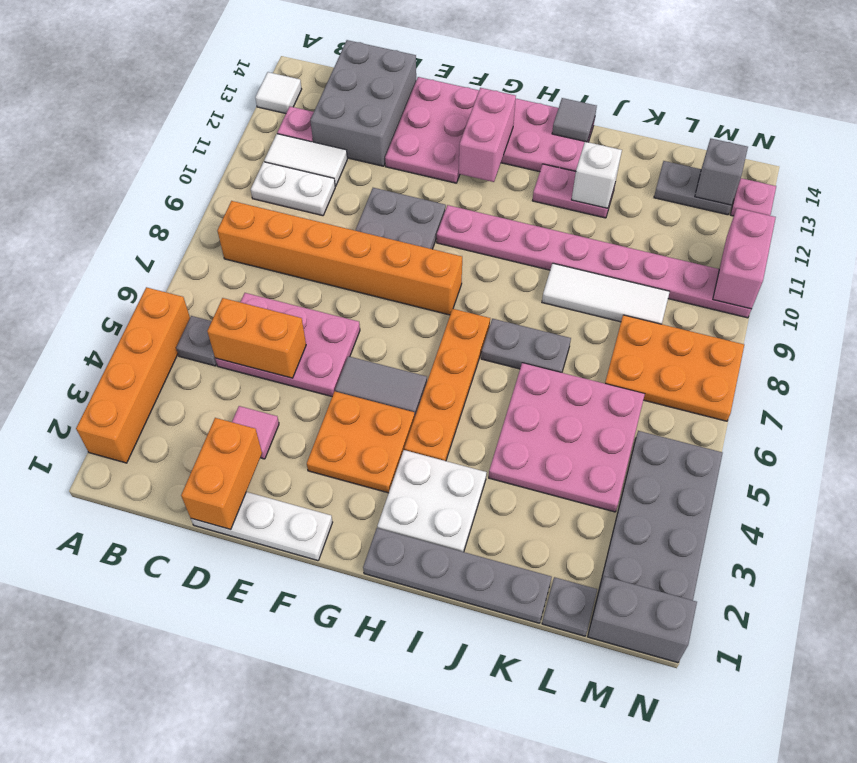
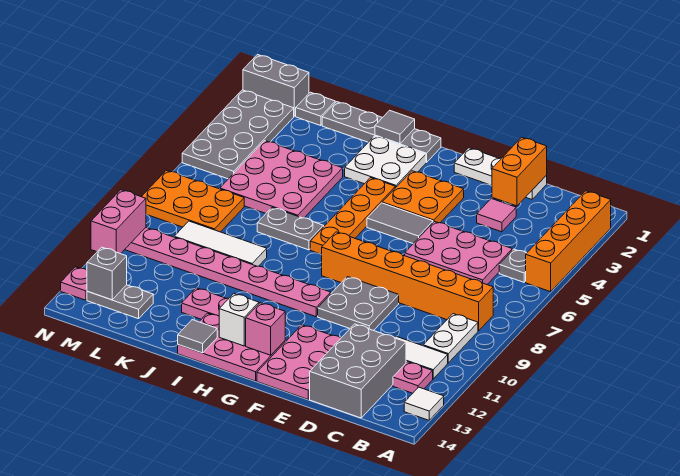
white plate B10:C10 level 1 -> white plate B9:B10 level 1
orange brick C5:D5 level 2 -> none
pink brick G12:G13 level 2 -> pink brick G13 level 2
none -> grey tile I1 level 2
white brick J12 level 2 -> white brick H13 level 2

